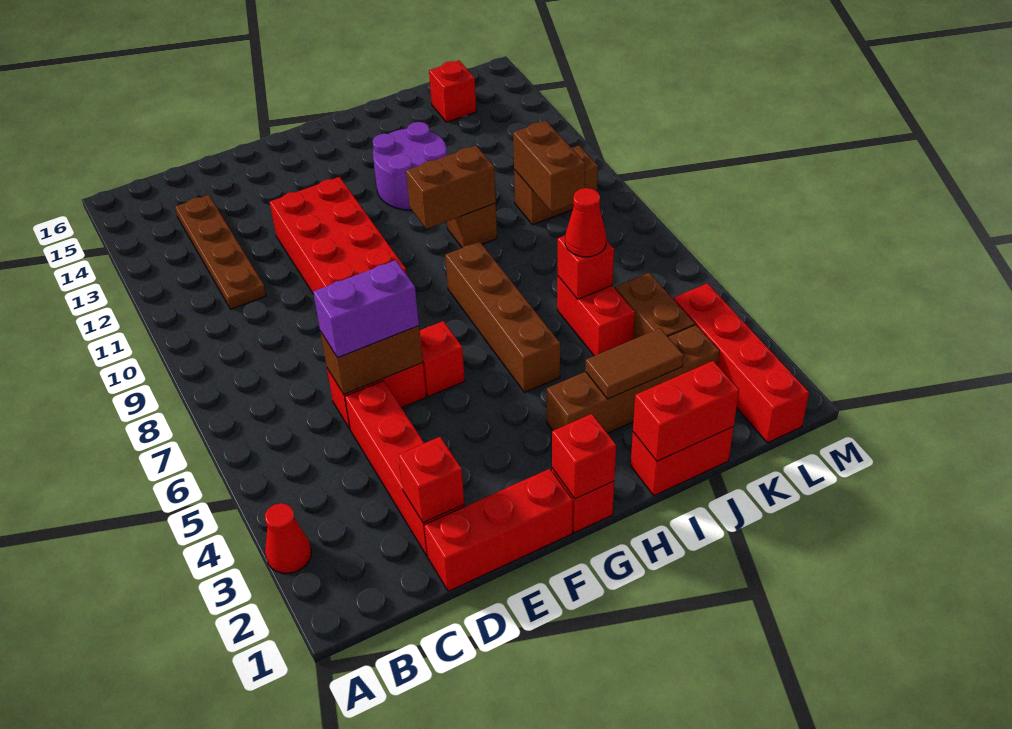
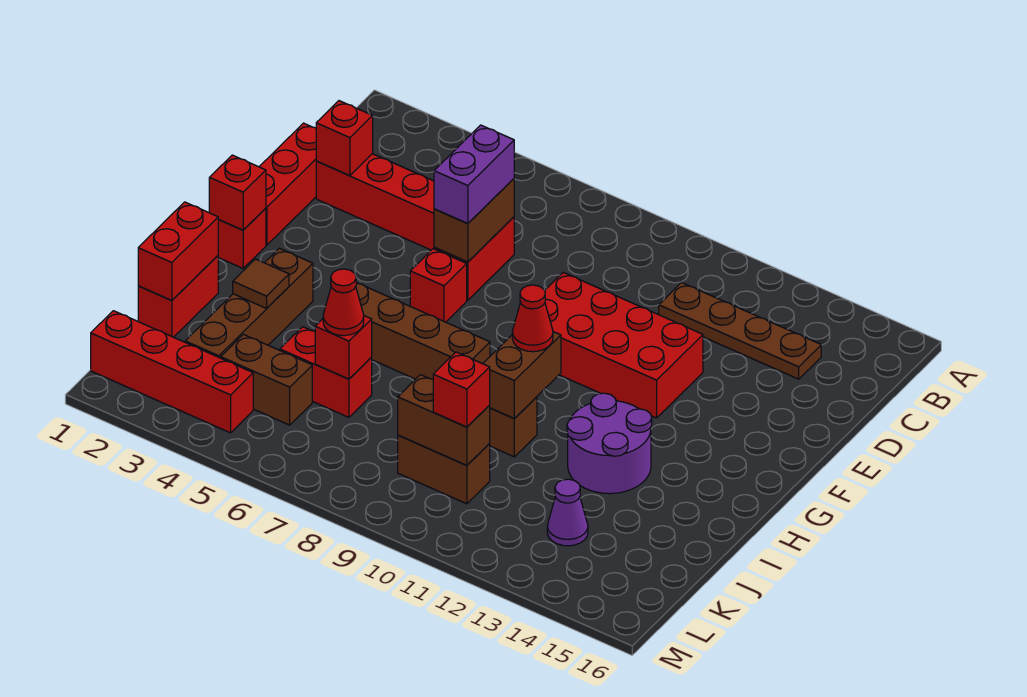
red cone A3 level 1 -> red cone H10 level 3
brown tile I3:J3 level 2 -> brown tile I3 level 2
brown brick K10:L10 level 1 -> brown brick K9:K10 level 1
none -> purple cone K13 level 1
red brick K15 level 1 -> red brick K10 level 3

